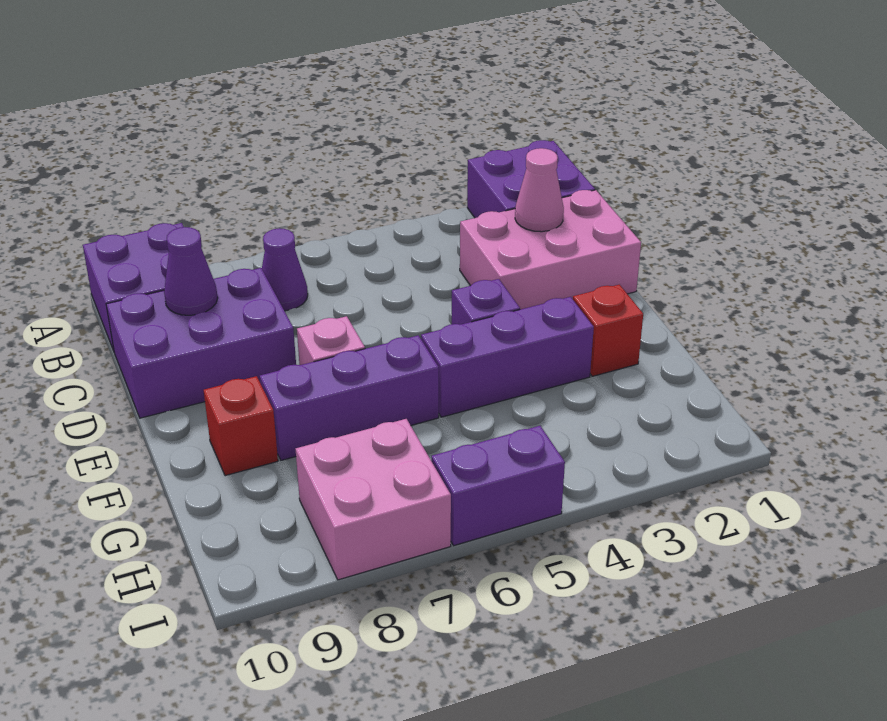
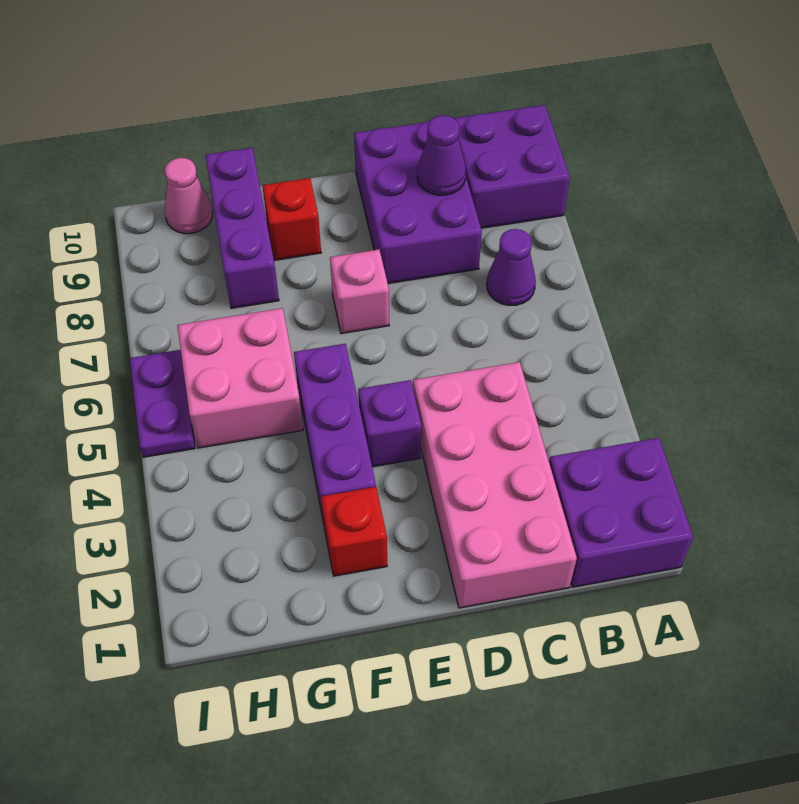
pink brick C1:D3 level 1 -> pink brick C1:D4 level 1
pink cone C2 level 2 -> pink cone H10 level 1
purple brick F6:F8 level 1 -> purple brick G8:G10 level 1
pink brick H7:I8 level 1 -> pink brick G5:H6 level 1
purple brick I5:I6 level 1 -> purple plate I5:I6 level 1

